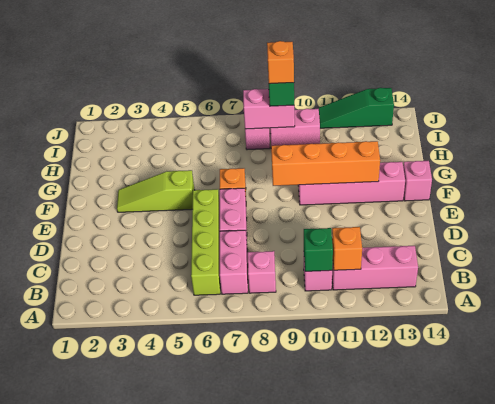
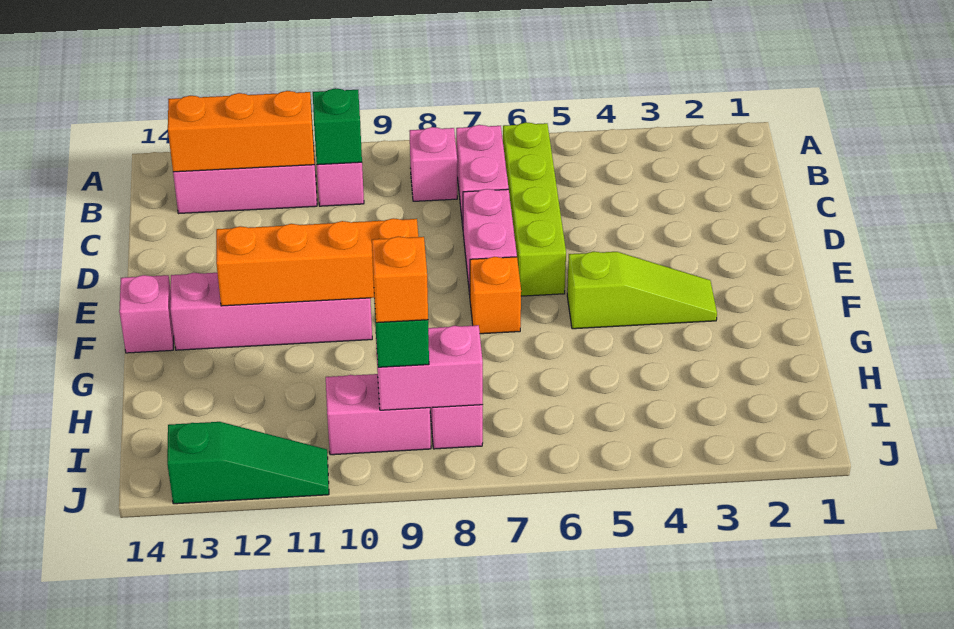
orange brick B11 level 2 -> orange brick B11:B13 level 2

